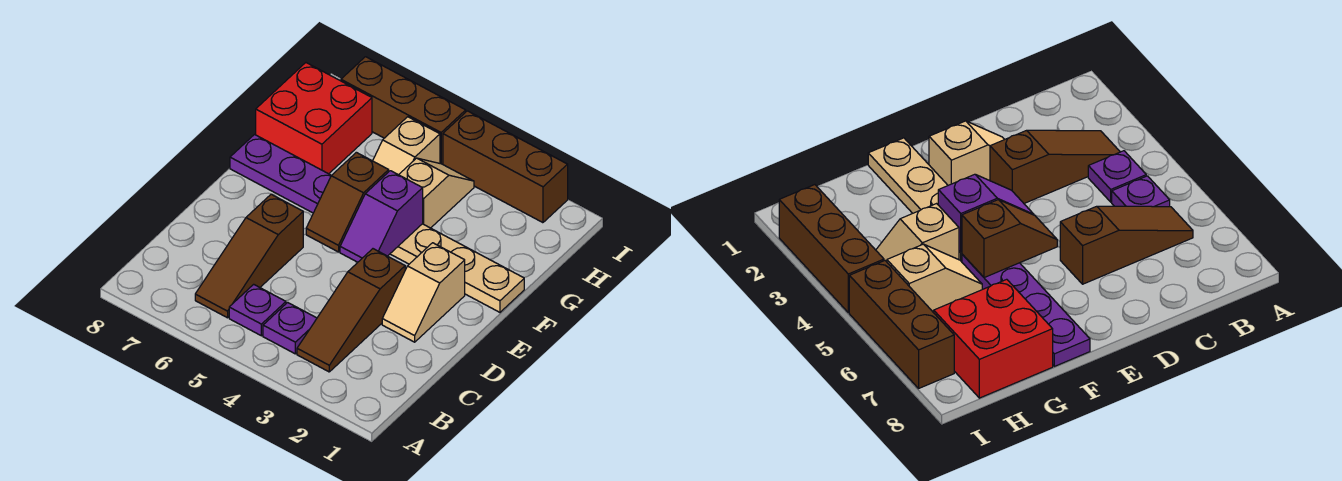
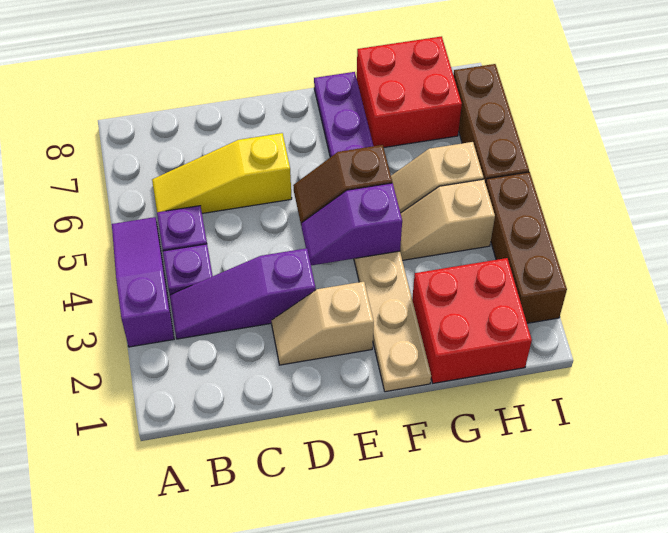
none -> purple slope A3:A5 level 1 top 3
brown slope B3:D3 level 1 top D -> purple slope B3:D3 level 1 top D
brown slope B6:D6 level 1 top D -> yellow slope B6:D6 level 1 top D
none -> red brick G1:H2 level 1
tan slope G4:H4 level 1 top G -> tan slope G4:H4 level 1 top H

